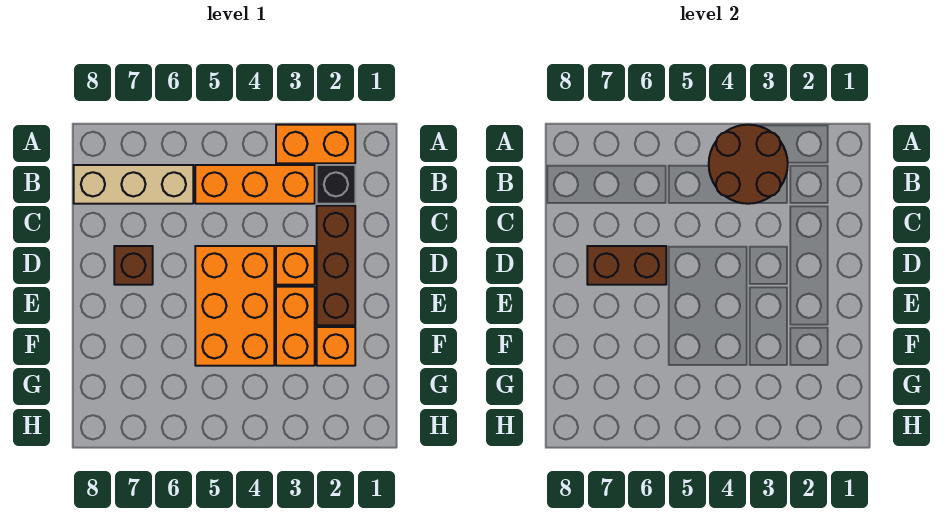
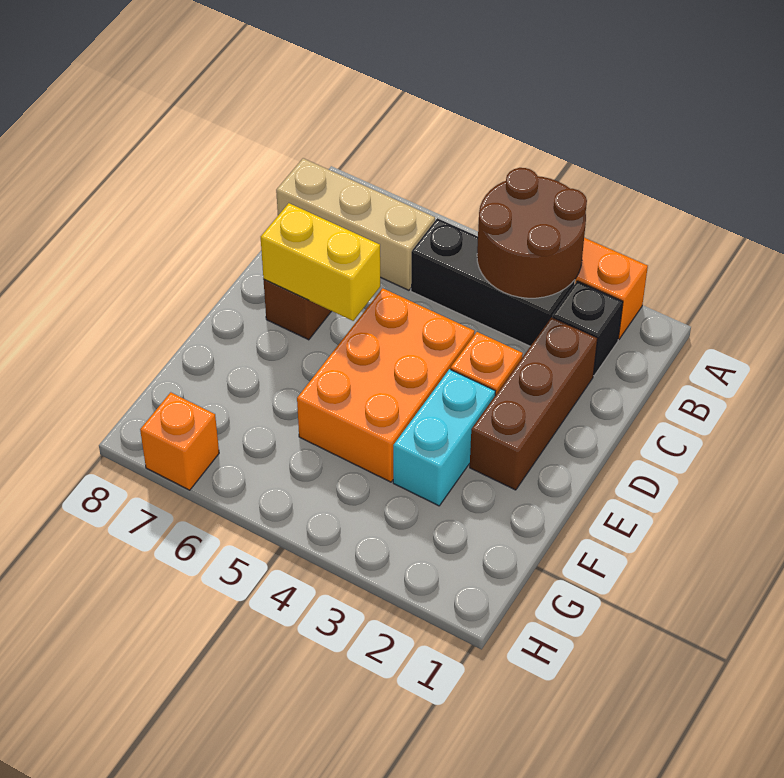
orange brick B3:B5 level 1 -> black brick B3:B5 level 1
brown brick D6:D7 level 2 -> yellow brick D6:D7 level 2
orange brick E3:F3 level 1 -> cyan brick E3:F3 level 1
orange brick F2 level 1 -> orange brick H7 level 1

